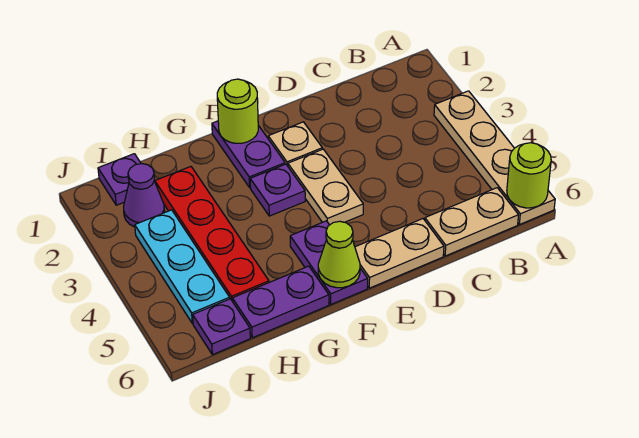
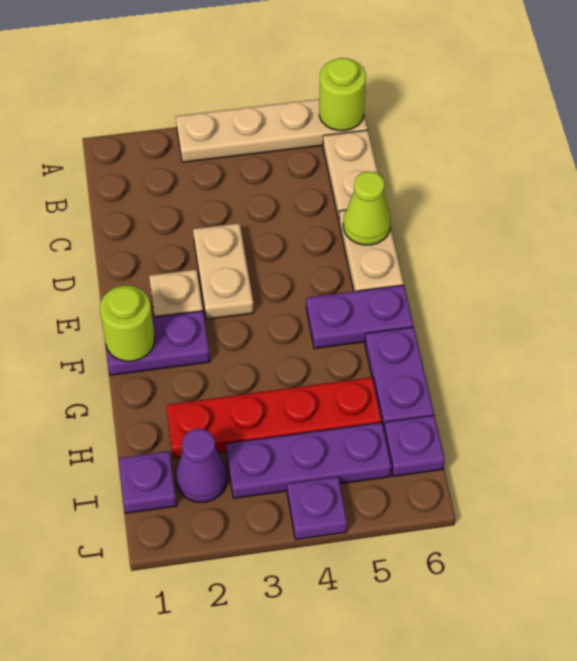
tan plate E3:E4 level 1 -> tan plate D3:E3 level 1
purple plate F3 level 1 -> purple plate J4 level 1
lime cone F6 level 2 -> lime cone D6 level 2
cyan plate I3:I5 level 1 -> purple plate I3:I5 level 1

